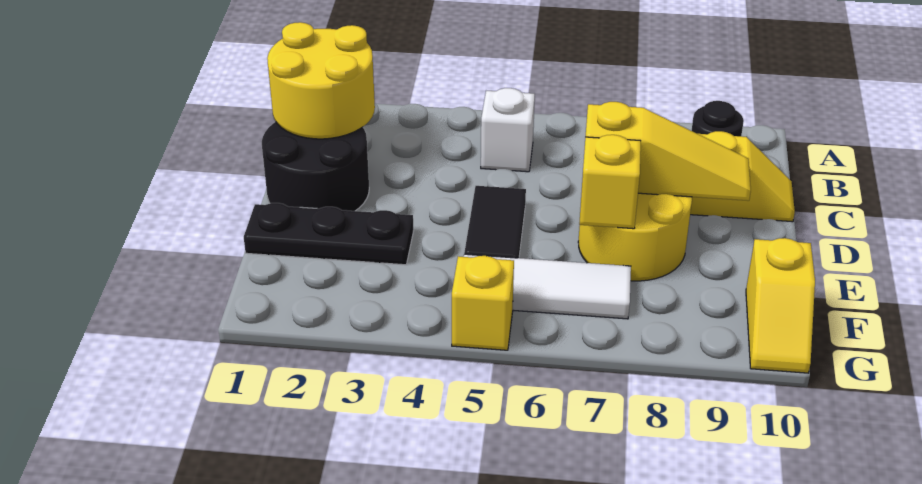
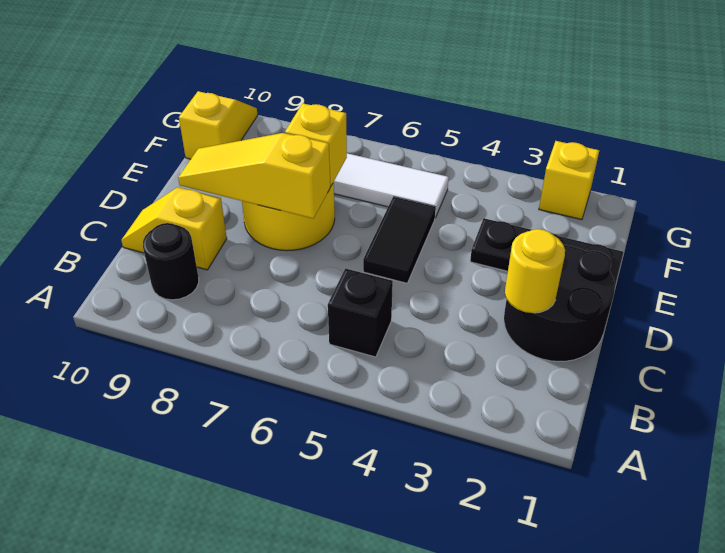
yellow round brick B1:C2 level 2 -> yellow round brick C2 level 2
white brick B5 level 1 -> black brick B5 level 1
yellow brick G5 level 1 -> yellow brick G2 level 1

